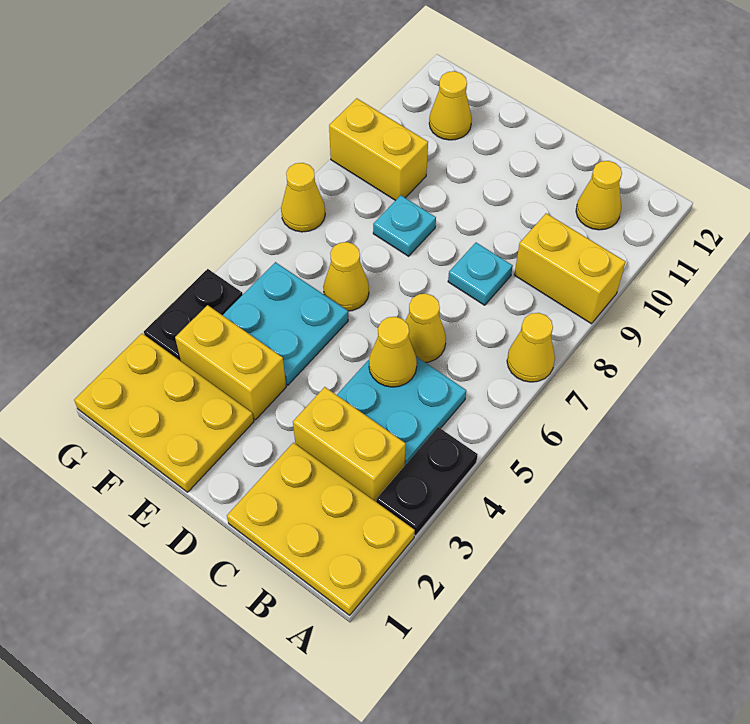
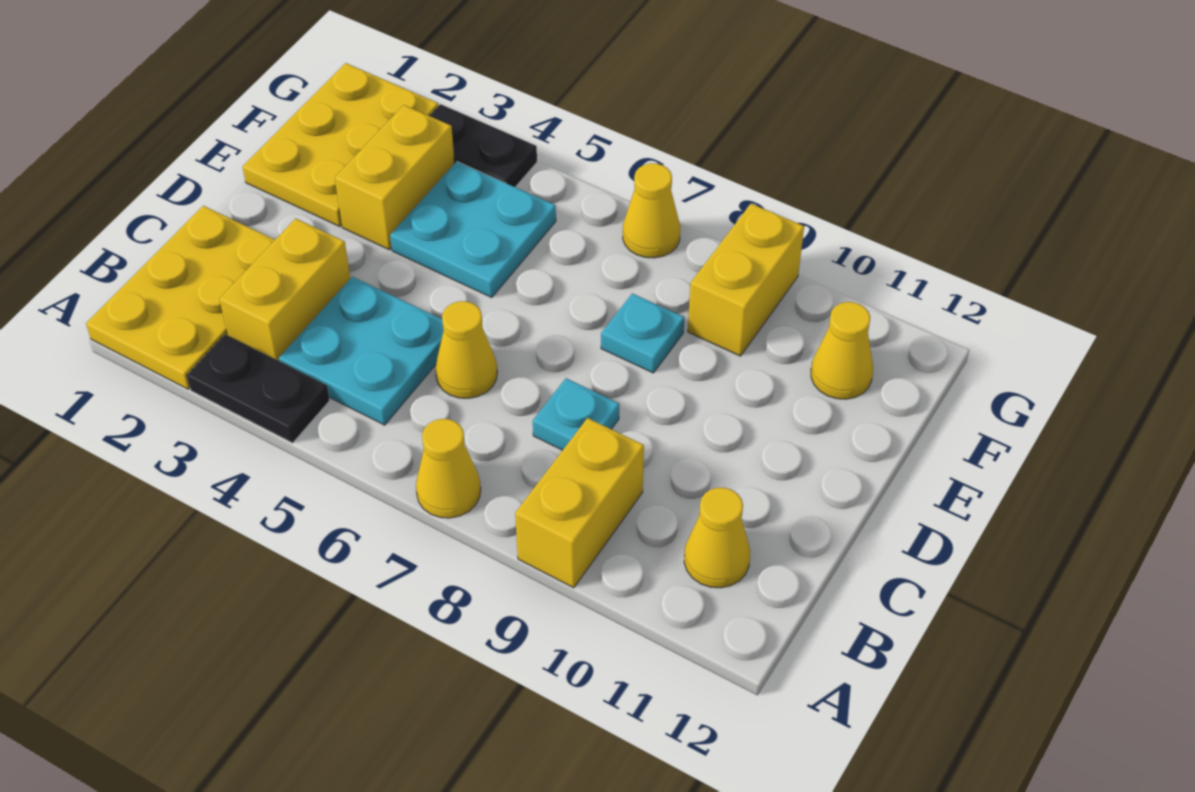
yellow cone C5 level 2 -> none
yellow cone E6 level 1 -> none

